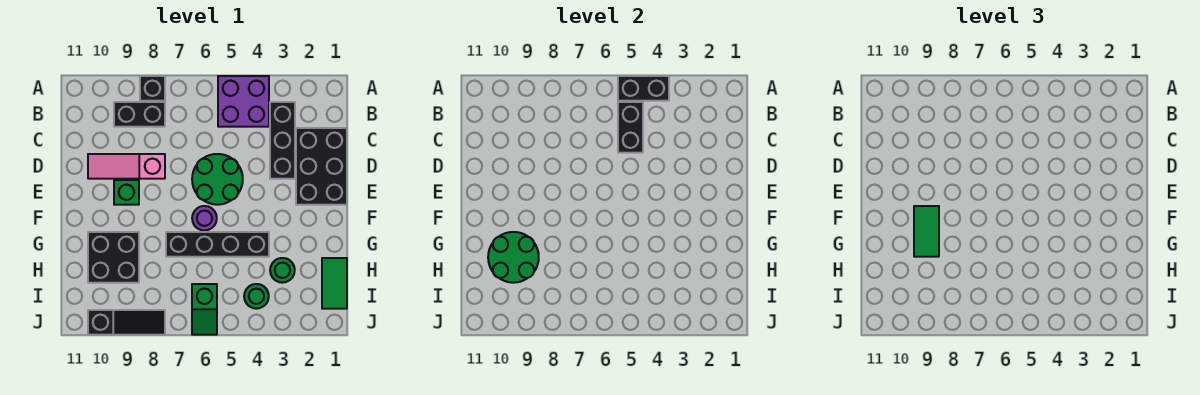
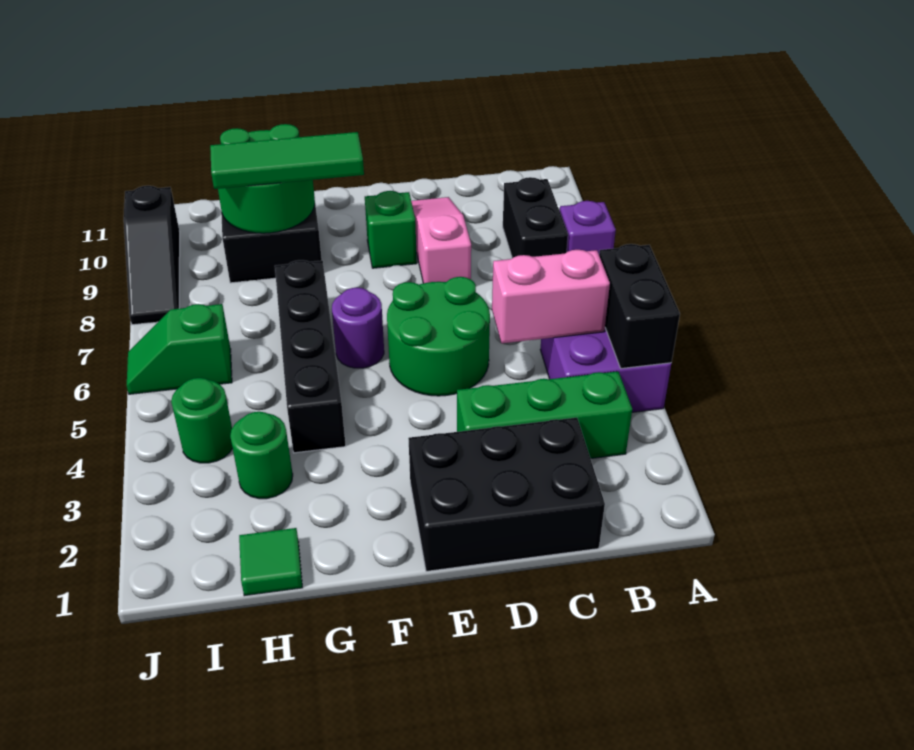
black brick A8 level 1 -> purple brick A8 level 1
black brick B3:D3 level 1 -> green brick B3:D3 level 1
black brick B5:C5 level 2 -> pink brick B5:C5 level 2
green tile F9:G9 level 3 -> green tile F9:H9 level 3
green tile H1:I1 level 1 -> green tile H1 level 1

